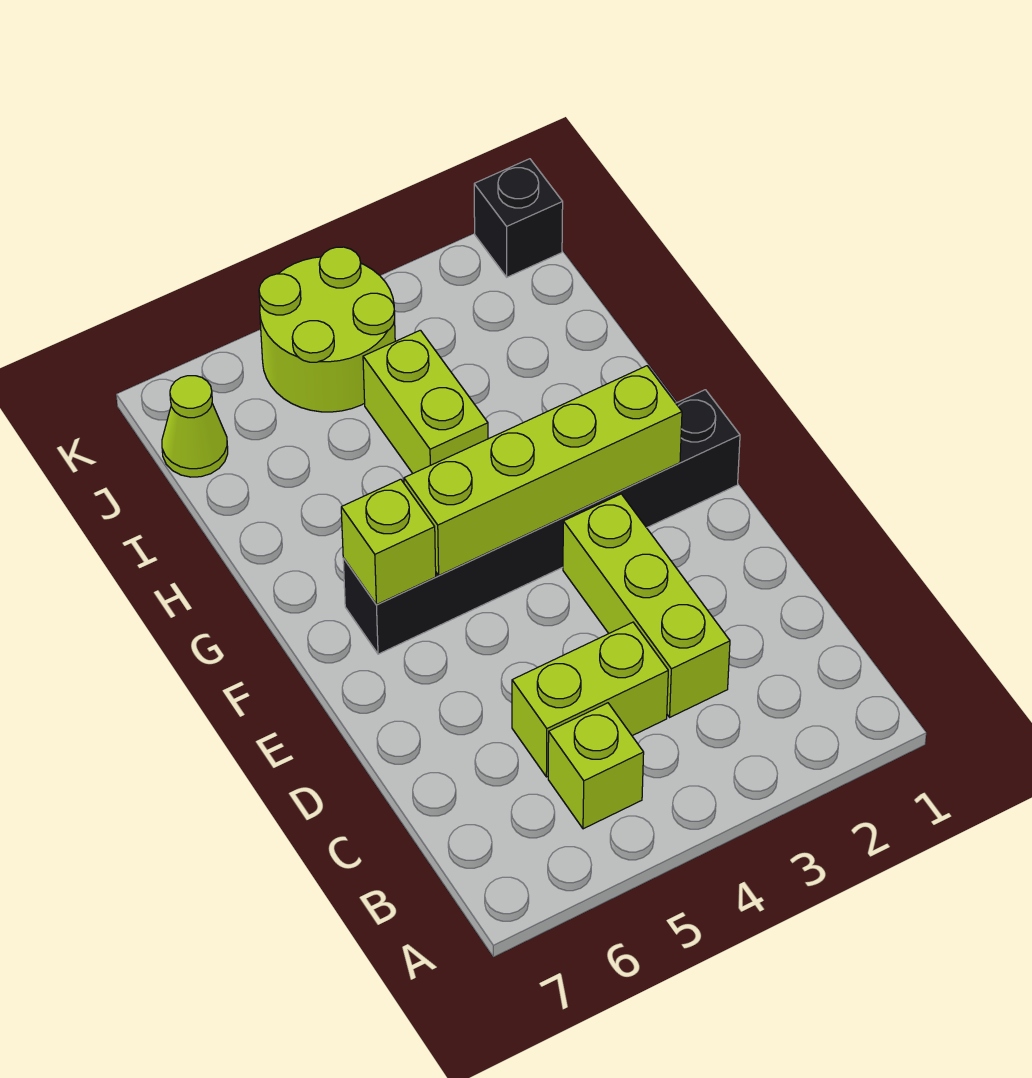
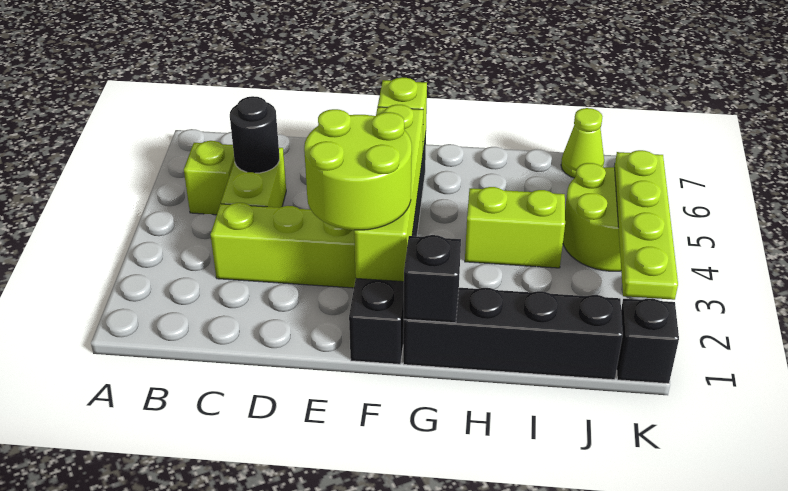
none -> black round brick C5 level 2
none -> lime round brick E2:F3 level 3
none -> black brick G1:J1 level 1
none -> black brick G1 level 2
none -> lime plate K2:K5 level 2

